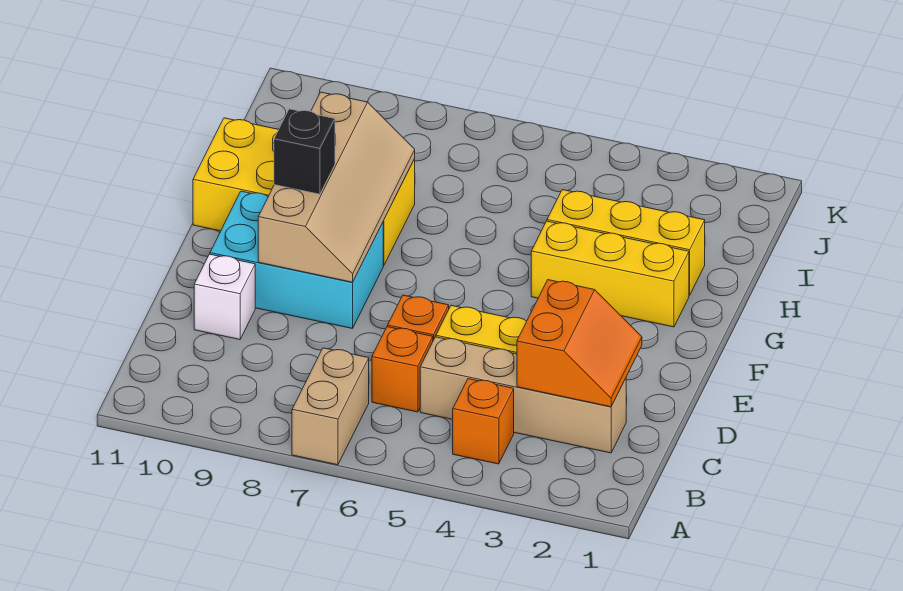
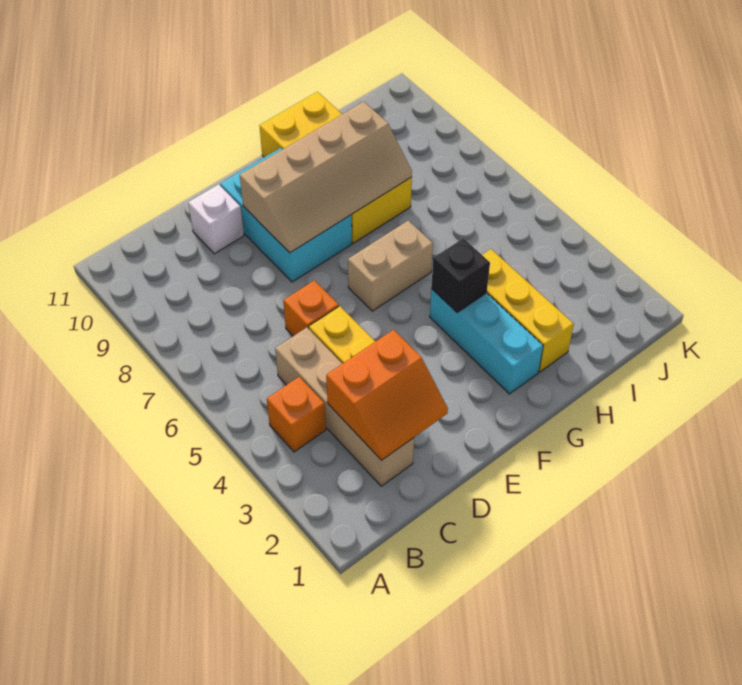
tan brick A7:B7 level 1 -> tan brick F6:G6 level 1
orange brick C6 level 1 -> none
black brick F9 level 3 -> black brick G4 level 2
yellow brick G2:G4 level 1 -> cyan brick G2:G4 level 1

